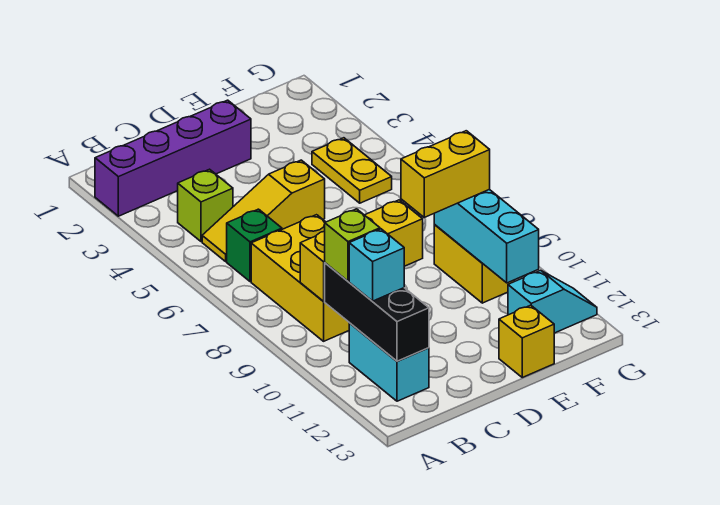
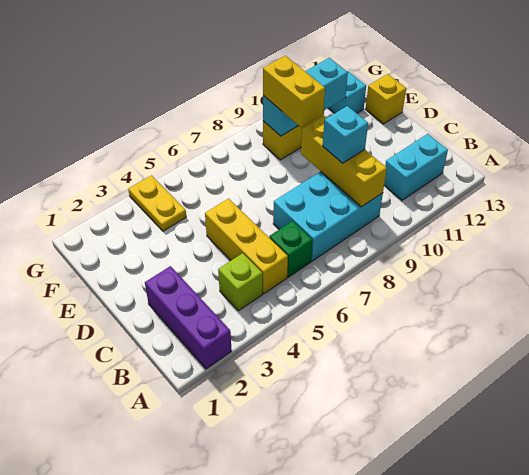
purple brick A2:D2 level 1 -> purple brick A2:C2 level 1
yellow slope B5:D5 level 1 top D -> yellow brick B5:D5 level 1
yellow brick B7:C9 level 1 -> cyan brick B7:C9 level 1
black brick B10:B12 level 2 -> none
lime brick B10 level 3 -> none
cyan brick B11 level 3 -> cyan brick C9 level 3
yellow plate F4:F5 level 1 -> yellow plate F4:G4 level 1

